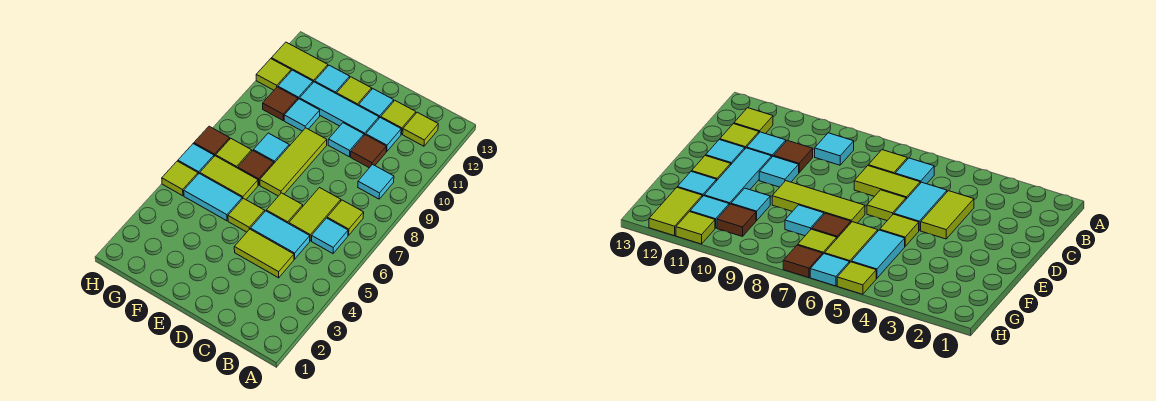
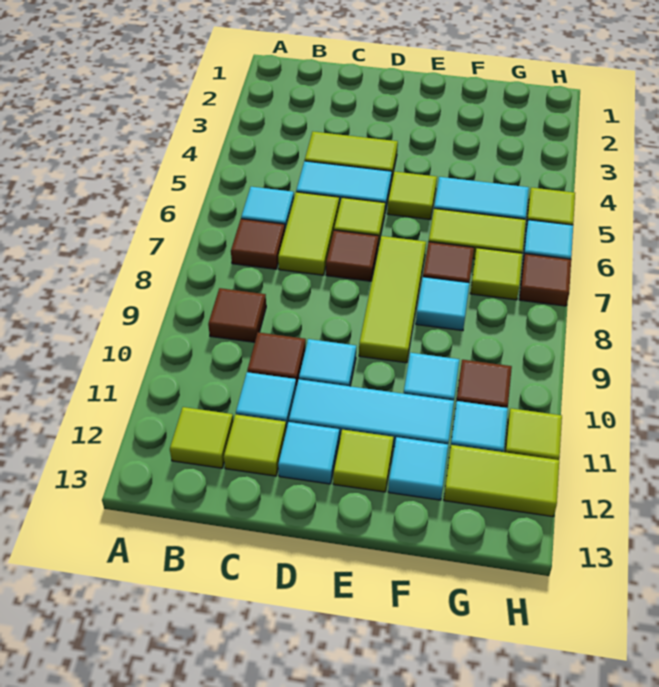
lime tile B7 level 1 -> brown tile B7 level 1
cyan tile B9 level 1 -> brown tile B9 level 1
none -> brown tile D7 level 1

